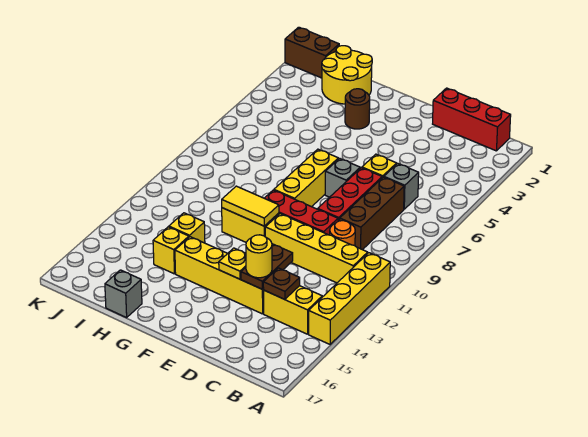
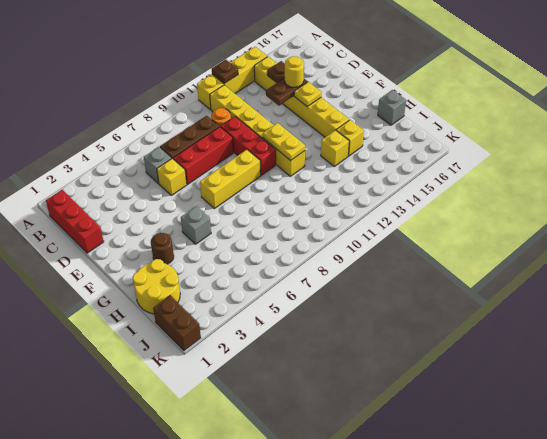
none -> brown plate A12 level 2
grey brick E7 level 1 -> grey brick G5 level 1
yellow tile F11:G11 level 2 -> yellow plate F11:G11 level 2

